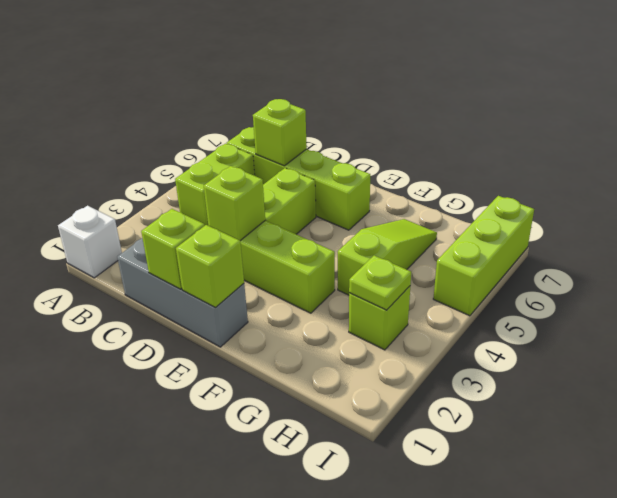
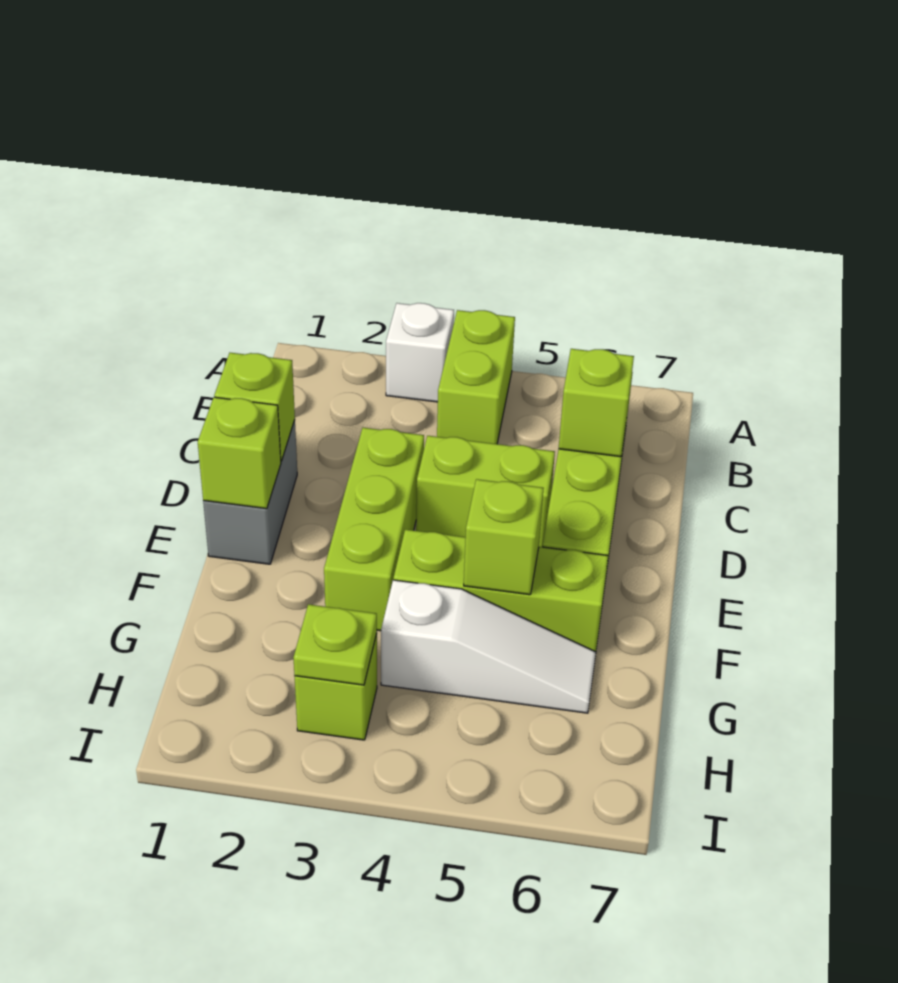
white brick A1 level 1 -> white brick A3 level 1
lime brick B4:B5 level 1 -> lime brick A4:B4 level 1
grey brick C1:E1 level 1 -> grey brick D1:E1 level 1
lime brick D3 level 2 -> lime brick F5 level 2
lime slope G4:G6 level 1 top 4 -> white slope G4:G6 level 1 top 4
lime brick I5:I7 level 1 -> lime brick F4:F6 level 1

